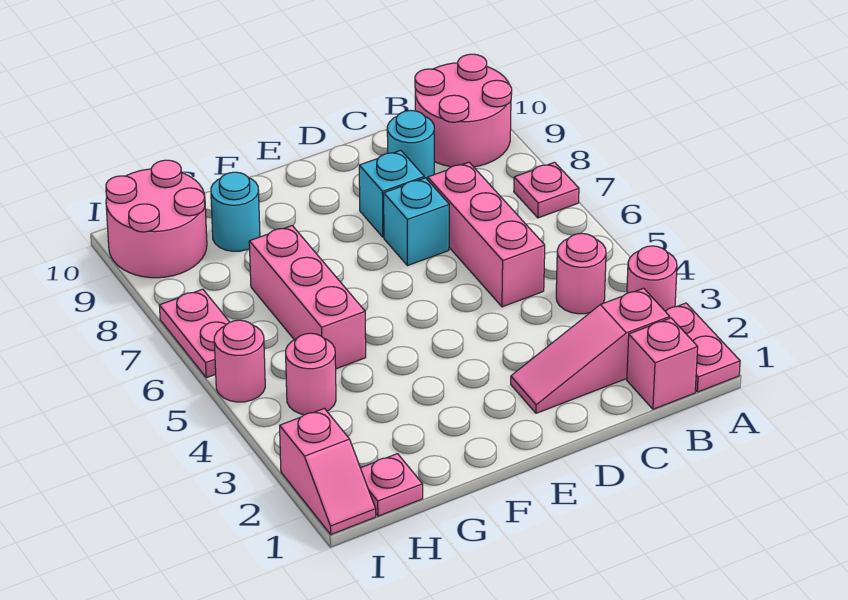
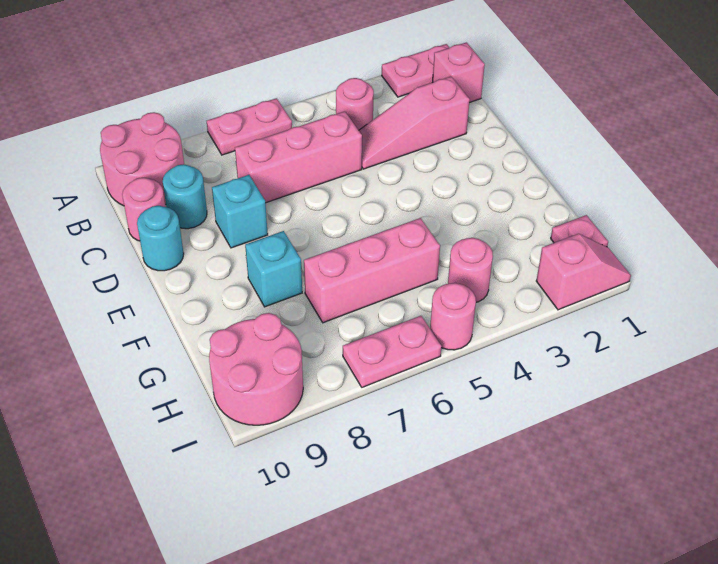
pink round brick A3 level 1 -> pink round brick C10 level 1
pink plate A7 level 1 -> pink plate A6:A7 level 1
pink slope B2:D2 level 1 top B -> pink slope C2:C4 level 1 top 2
cyan brick D7 level 1 -> cyan brick F8 level 1
cyan round brick G9 level 1 -> cyan round brick D10 level 1

